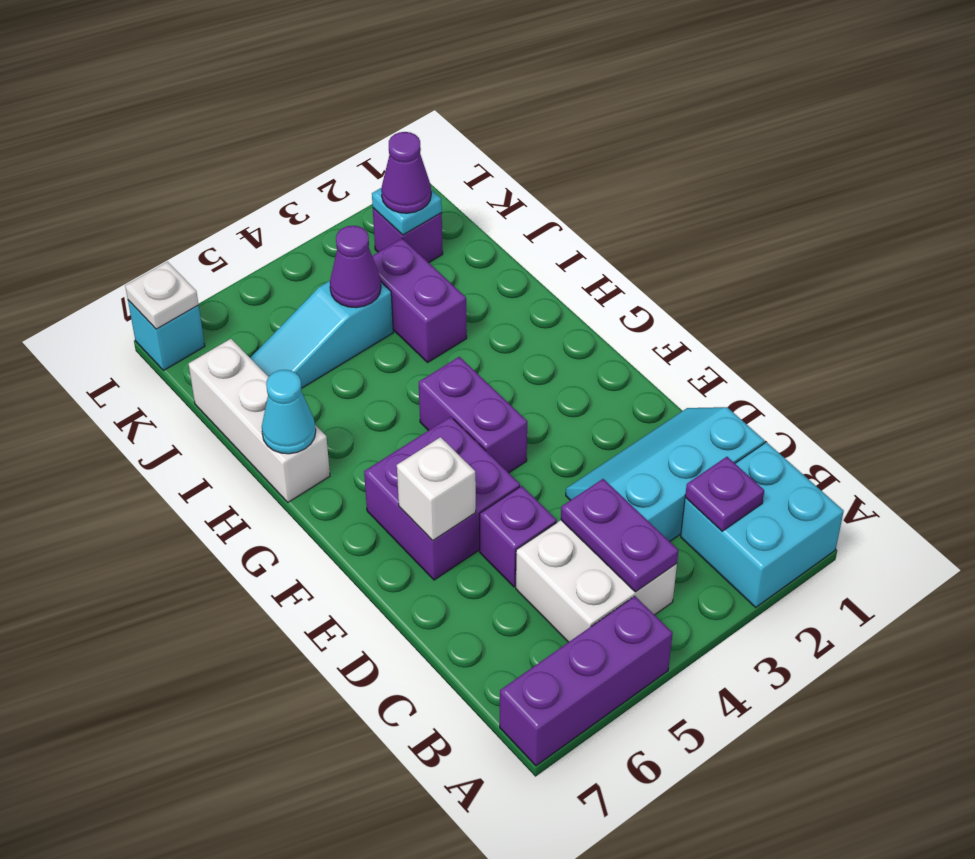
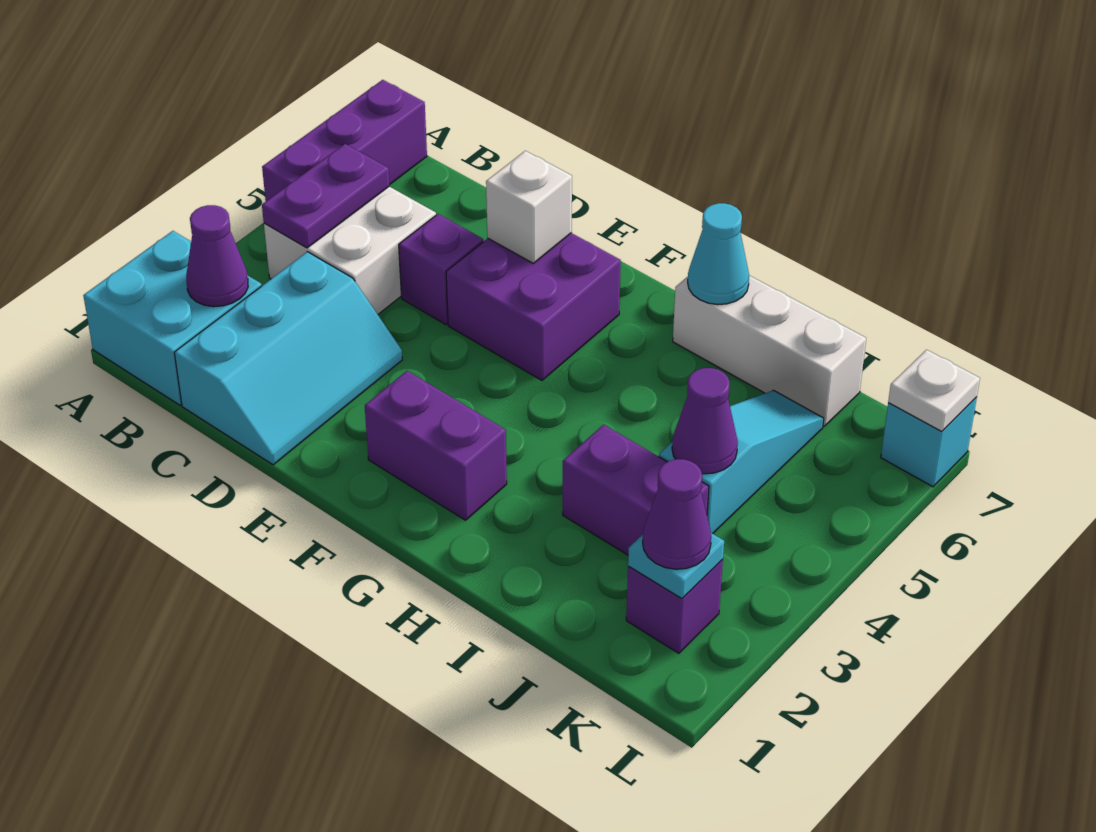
purple plate B2 level 2 -> purple cone B2 level 2
purple plate B4:C4 level 2 -> purple plate B4:B5 level 2
purple brick F4:G4 level 1 -> purple brick F2:G2 level 1

